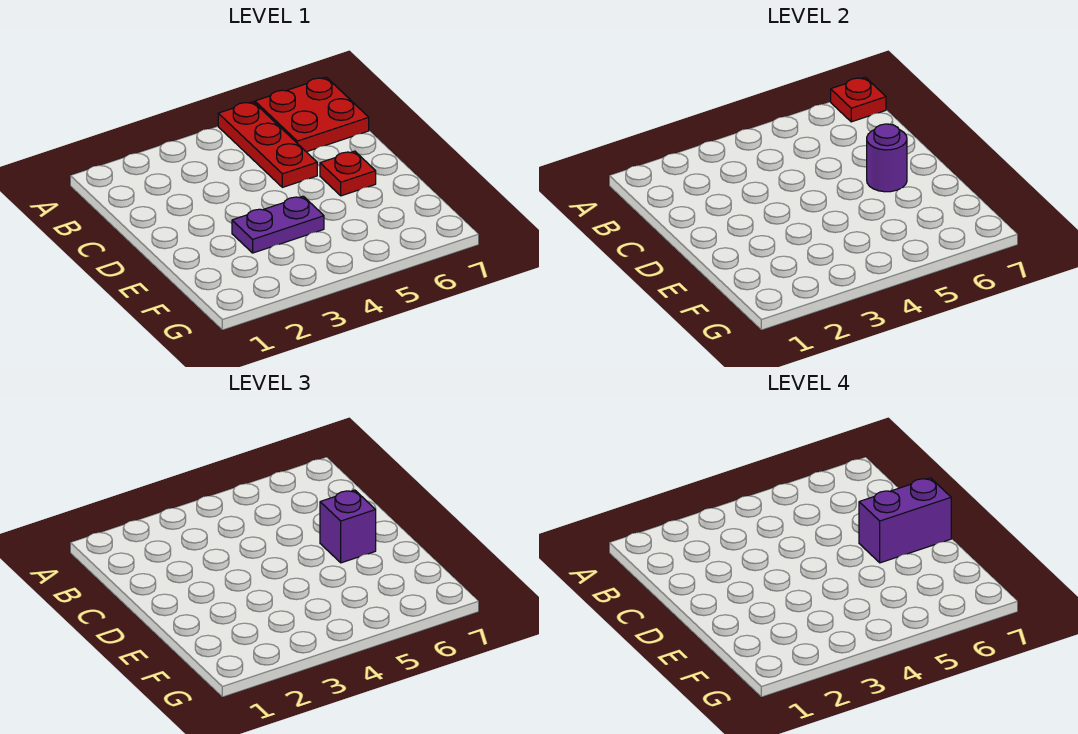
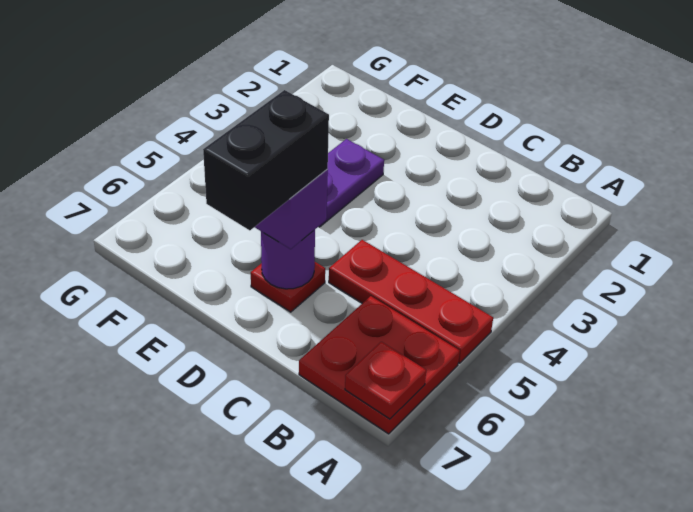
purple brick D6:D7 level 4 -> black brick D6:D7 level 4

